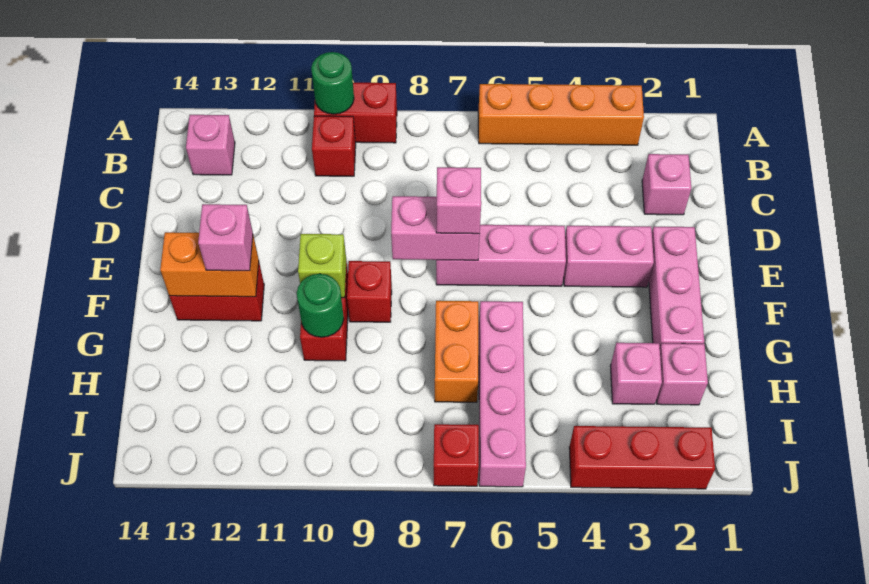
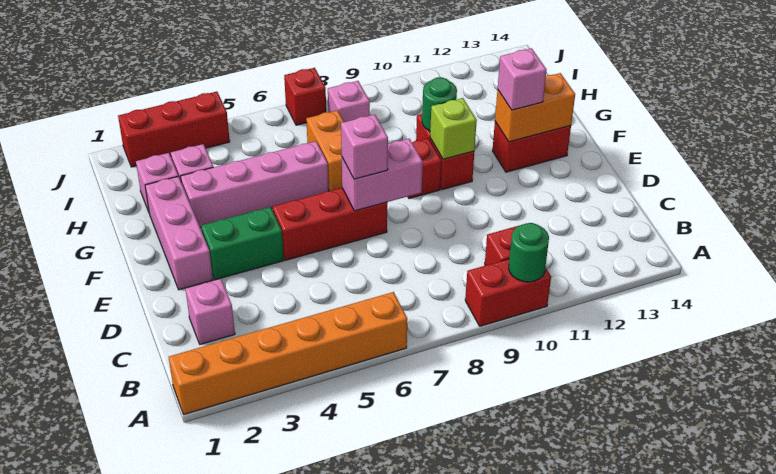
orange brick A3:A6 level 1 -> orange brick A1:A6 level 1
pink brick B13 level 1 -> pink brick I8 level 1
pink brick E3:E4 level 1 -> green brick E3:E4 level 1
pink brick E5:E7 level 1 -> red brick E5:E7 level 1
pink brick G6:J6 level 1 -> pink brick G3:G6 level 1

